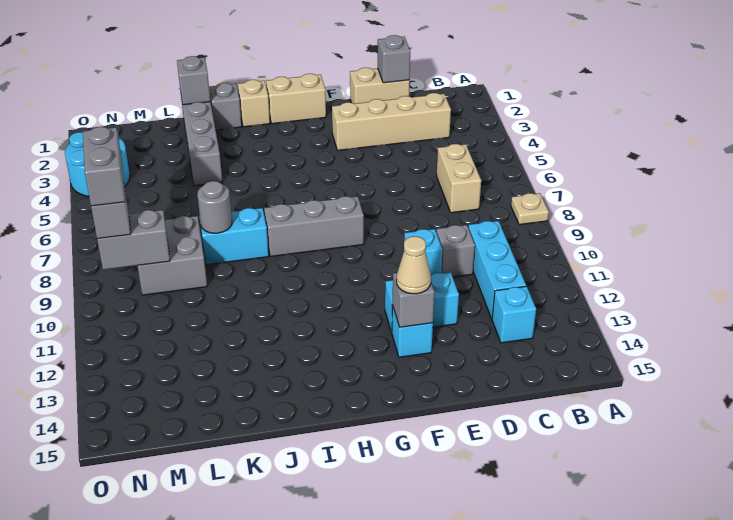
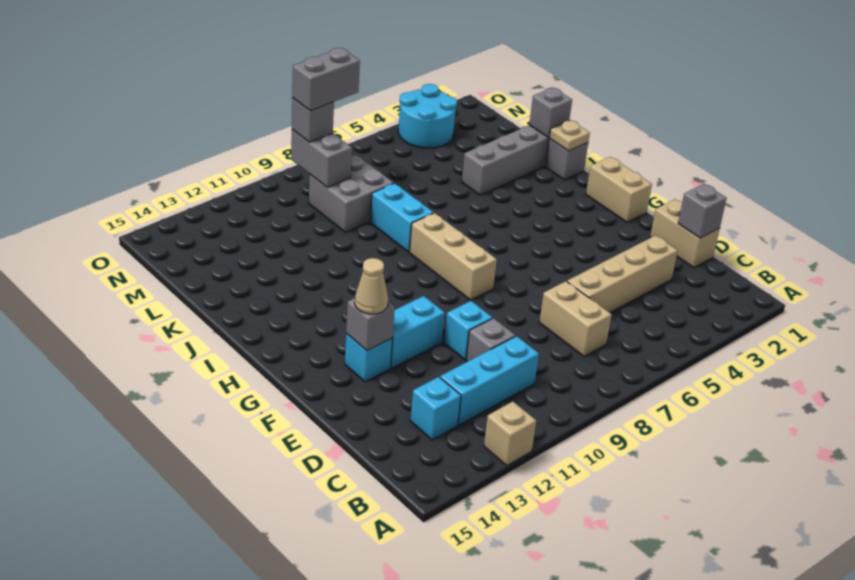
tan plate A8 level 1 -> tan plate J1 level 2
tan brick C3:F3 level 1 -> tan brick D3:D6 level 1
tan brick C6:C7 level 1 -> tan brick C7:D7 level 1
cyan brick E12:F12 level 1 -> cyan brick F11:F12 level 1
grey brick G8:I8 level 1 -> tan brick G8:I8 level 1
tan brick I1 level 1 -> tan brick A12 level 1
grey round brick K8 level 2 -> none

